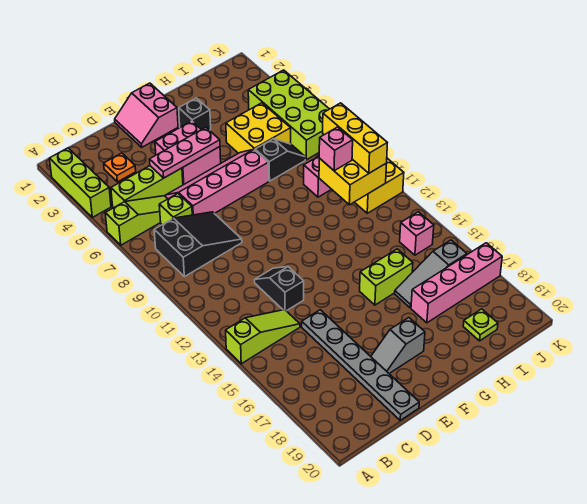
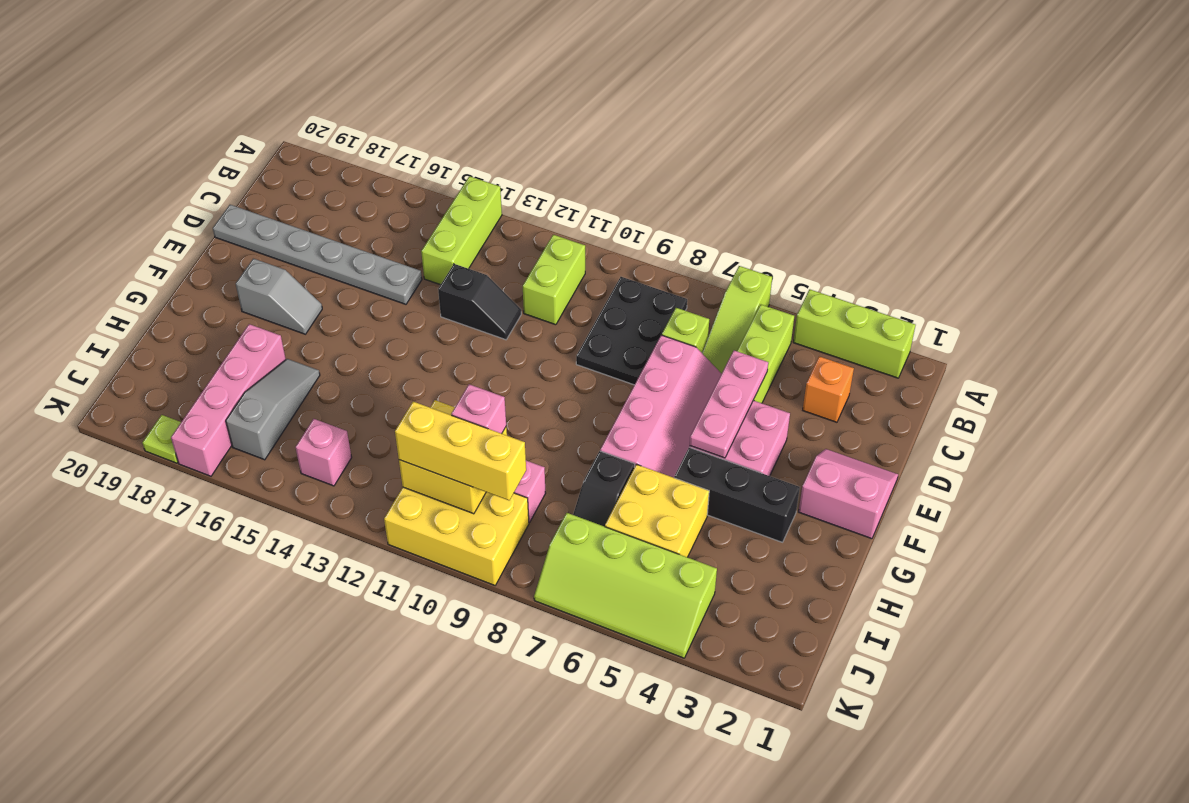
lime slope A14:C14 level 1 top A -> lime brick A14:C14 level 1
black slope B8:D9 level 1 top B -> black plate B8:D9 level 1
orange plate C3 level 1 -> orange brick C3 level 1
grey slope E18:F18 level 1 top F -> grey slope F17:F18 level 1 top 18
black brick G3 level 1 -> black brick G3:G5 level 1
lime brick G15:H15 level 1 -> lime brick B11:C11 level 1
lime plate I19 level 1 -> lime plate K18 level 1
lime brick J4:K7 level 1 -> lime slope J4:K7 level 1 top J

